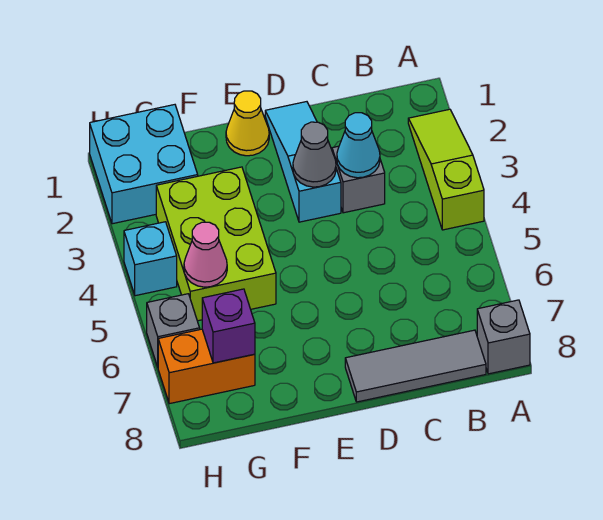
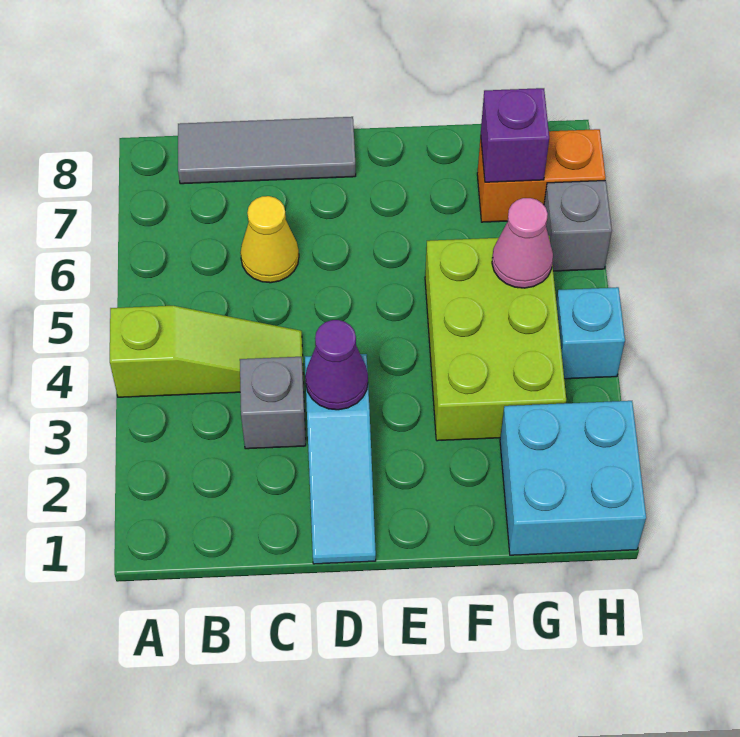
lime slope A2:A4 level 1 top 4 -> lime slope A4:C4 level 1 top A
grey brick A8 level 1 -> none
cyan cone C3 level 2 -> none
grey cone D3 level 2 -> purple cone D3 level 2
yellow cone E1 level 1 -> yellow cone C6 level 1

